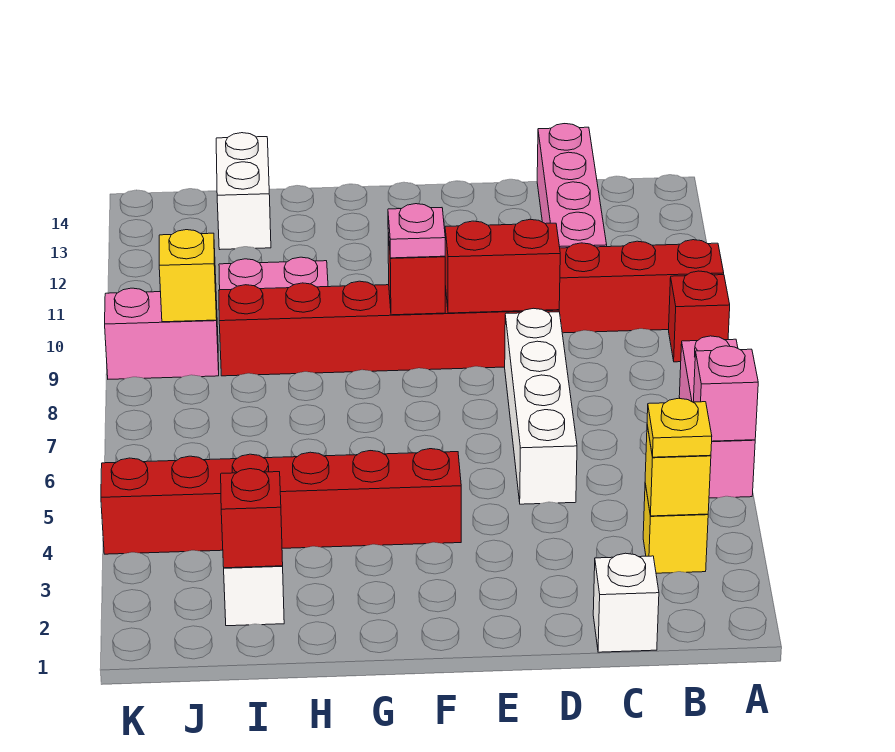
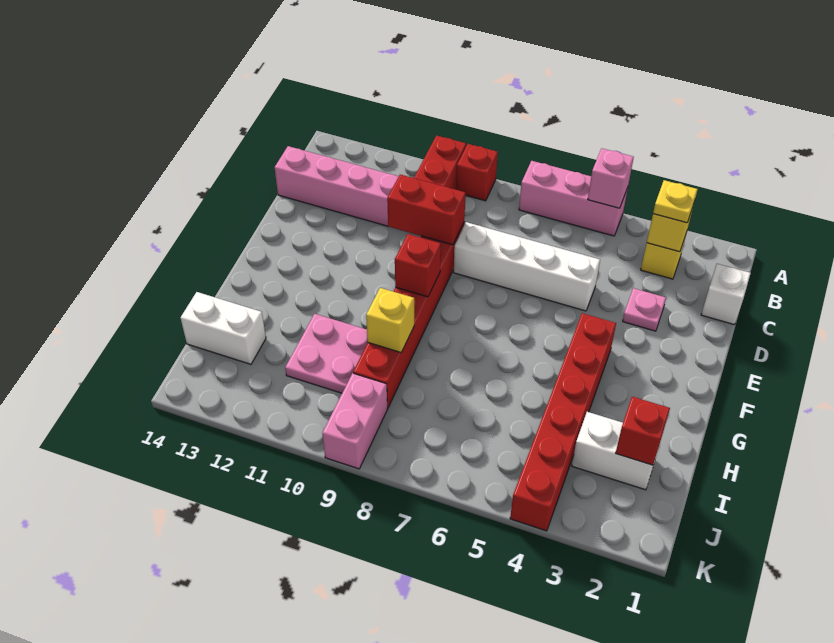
red brick D9:E9 level 2 -> red brick D9:D10 level 2
pink plate F9 level 3 -> pink plate D3 level 1
yellow brick J9 level 2 -> yellow brick H9 level 2

